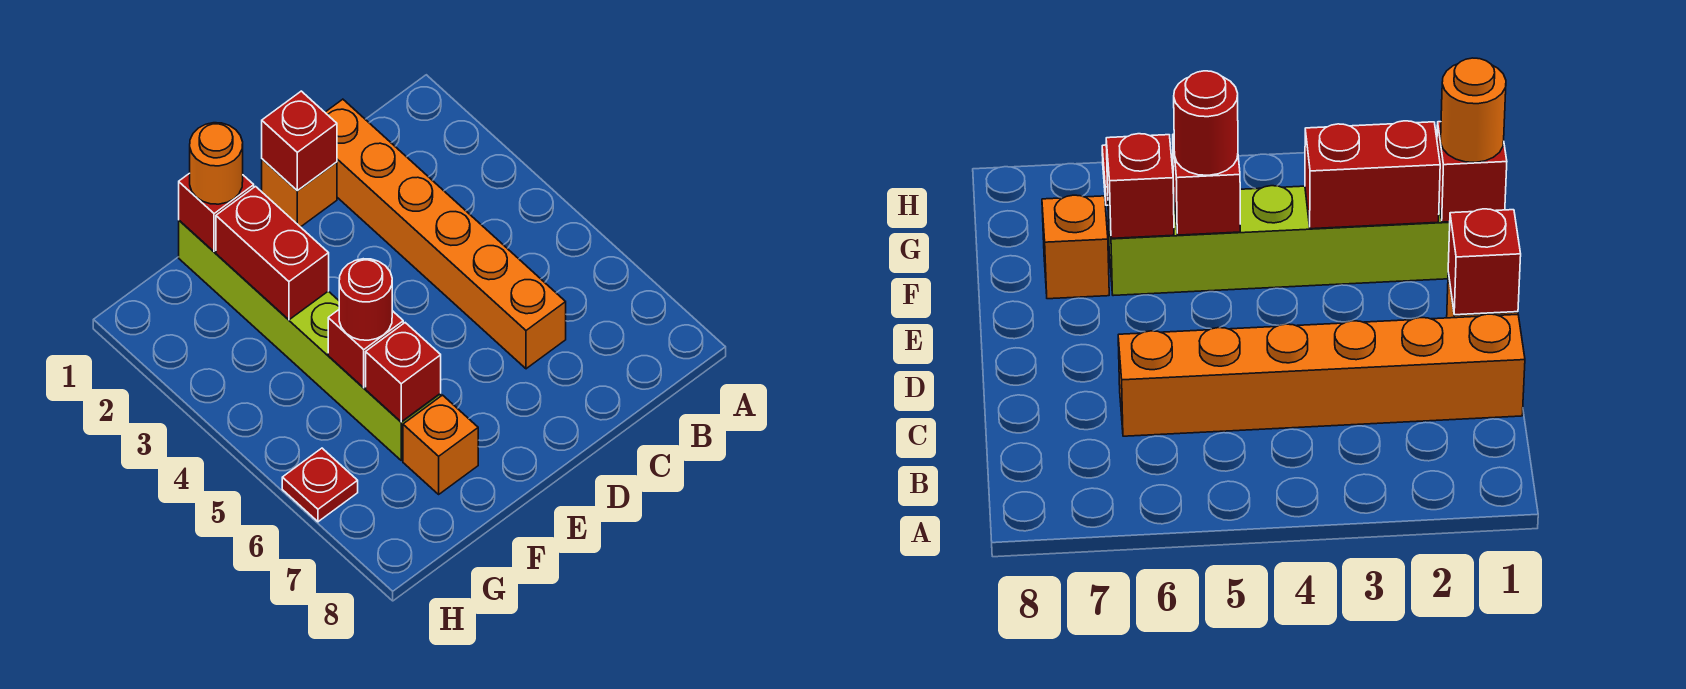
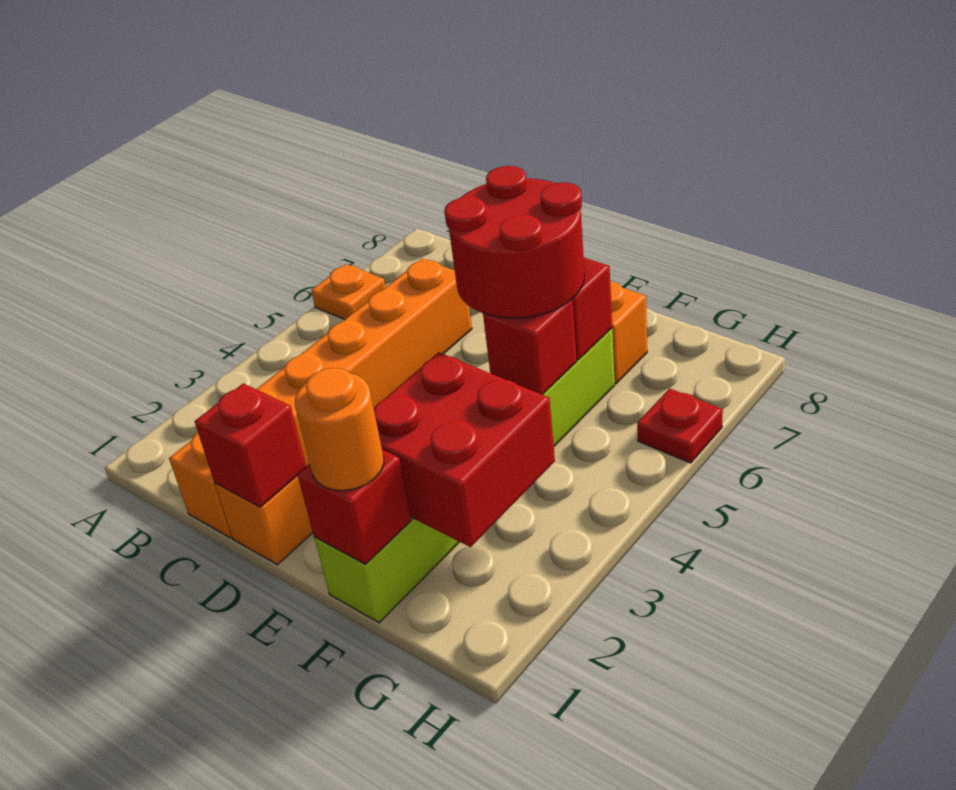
none -> orange plate A6 level 1
red brick F2:F3 level 2 -> red brick F2:G3 level 2
red round brick F5 level 3 -> red round brick E5:F6 level 3

